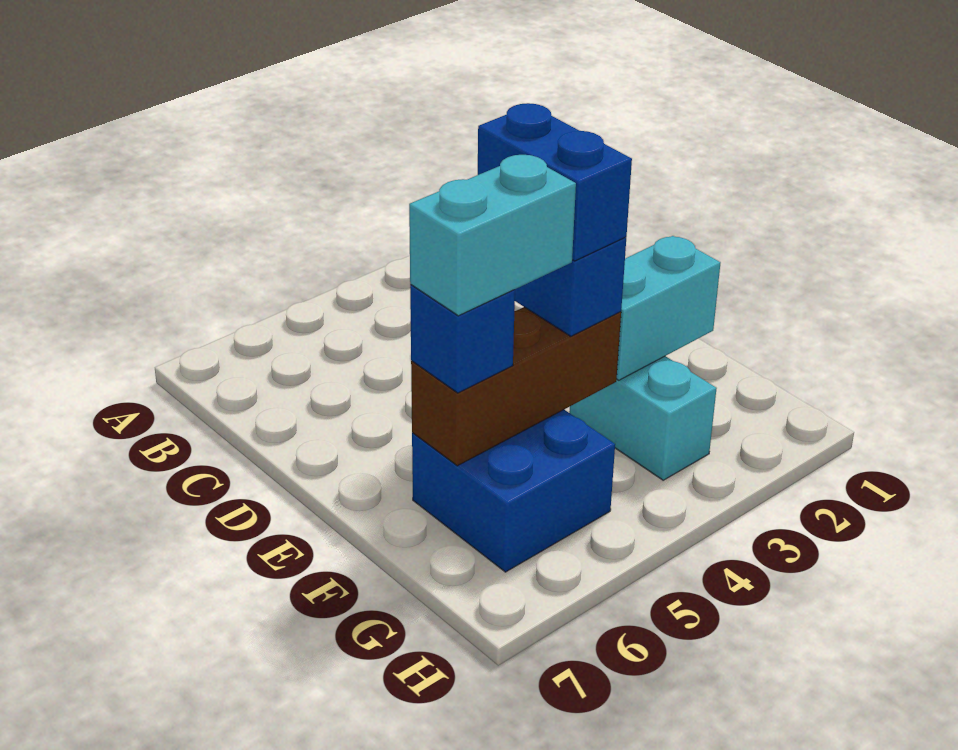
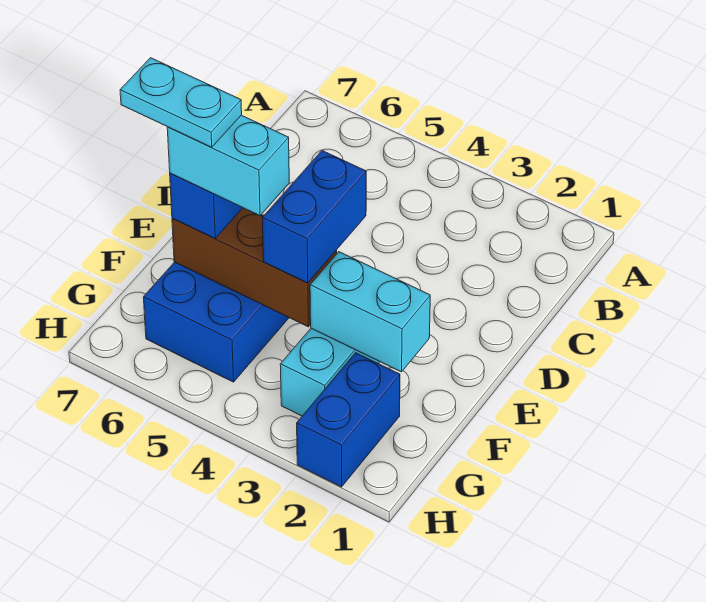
blue brick E4:F4 level 4 -> blue brick G2:H2 level 1
none -> cyan plate F6:F7 level 5

